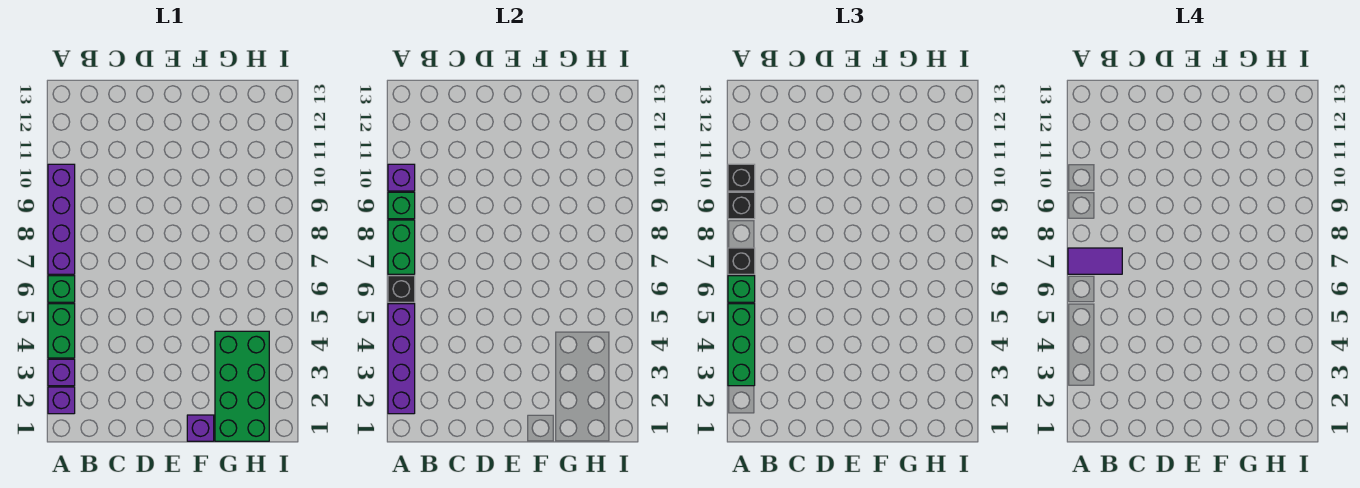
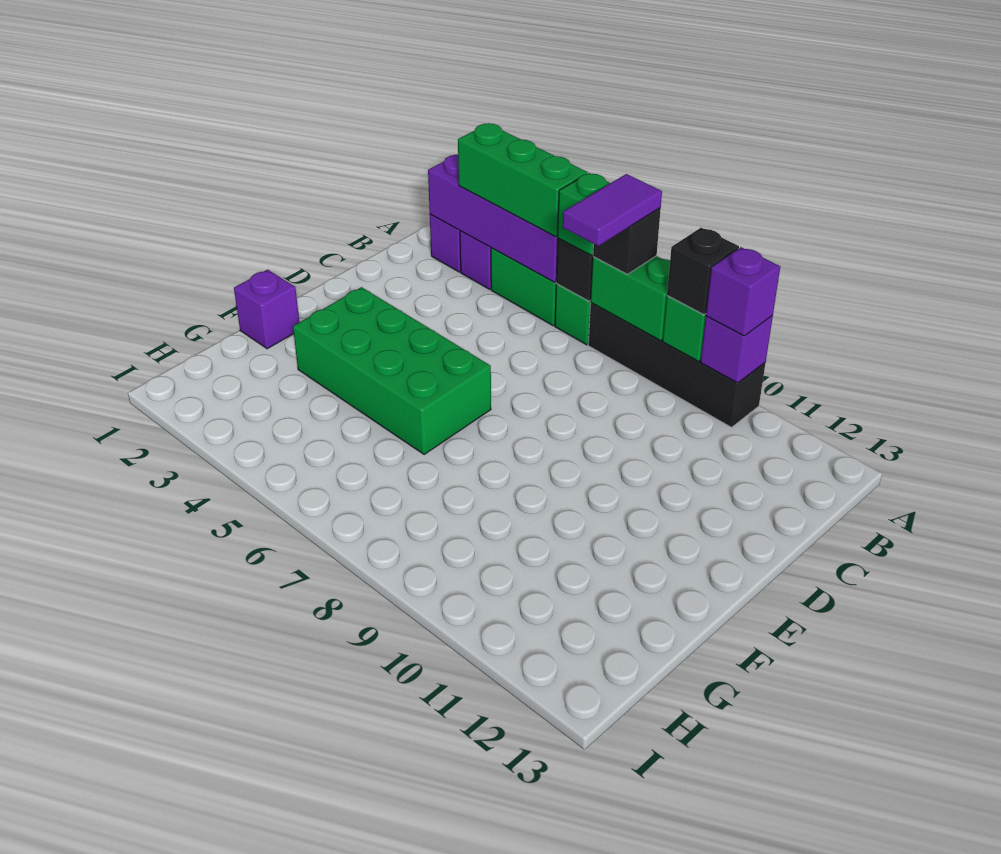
purple brick A7:A10 level 1 -> black brick A7:A10 level 1
black brick A10 level 3 -> purple brick A10 level 3
green brick G1:H4 level 1 -> green brick E3:F6 level 1

